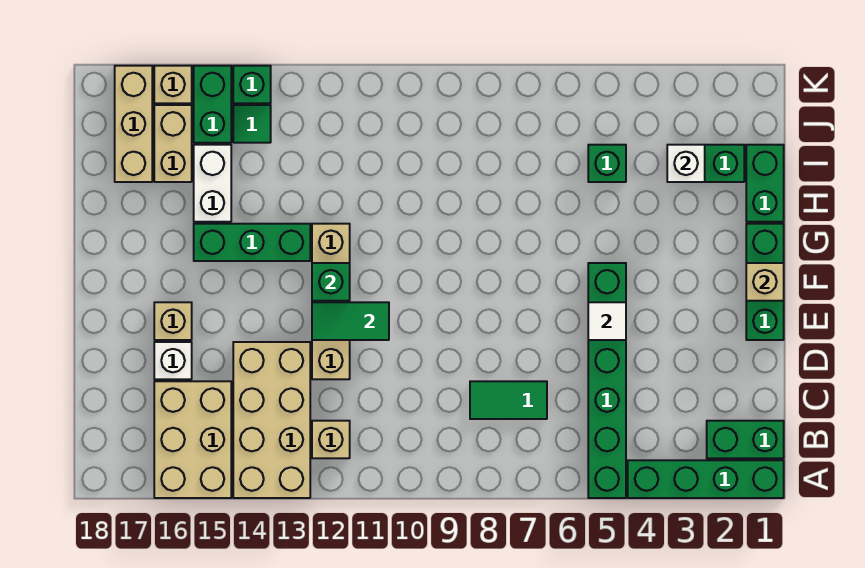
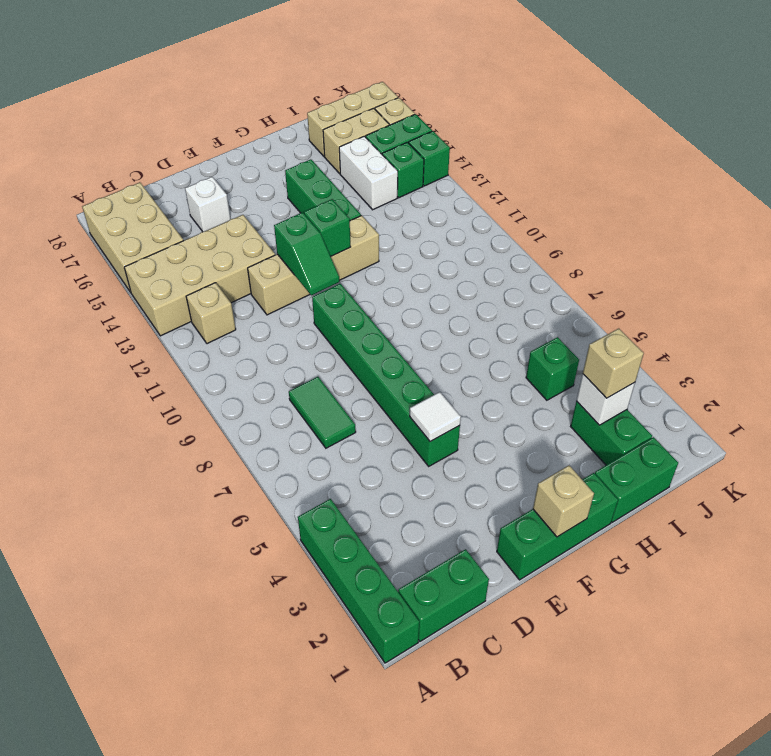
green brick A5:F5 level 1 -> green brick E5:E10 level 1
tan brick A15:C16 level 1 -> tan brick A15:B17 level 1
green brick B1:B2 level 1 -> green brick B1:C1 level 1
green tile E11:E12 level 2 -> green slope E11:E12 level 2 top 12
tan brick E16 level 1 -> tan brick I3 level 3
white brick H15:I15 level 1 -> white brick I14:I15 level 1
green tile J14 level 1 -> green brick J14 level 1

